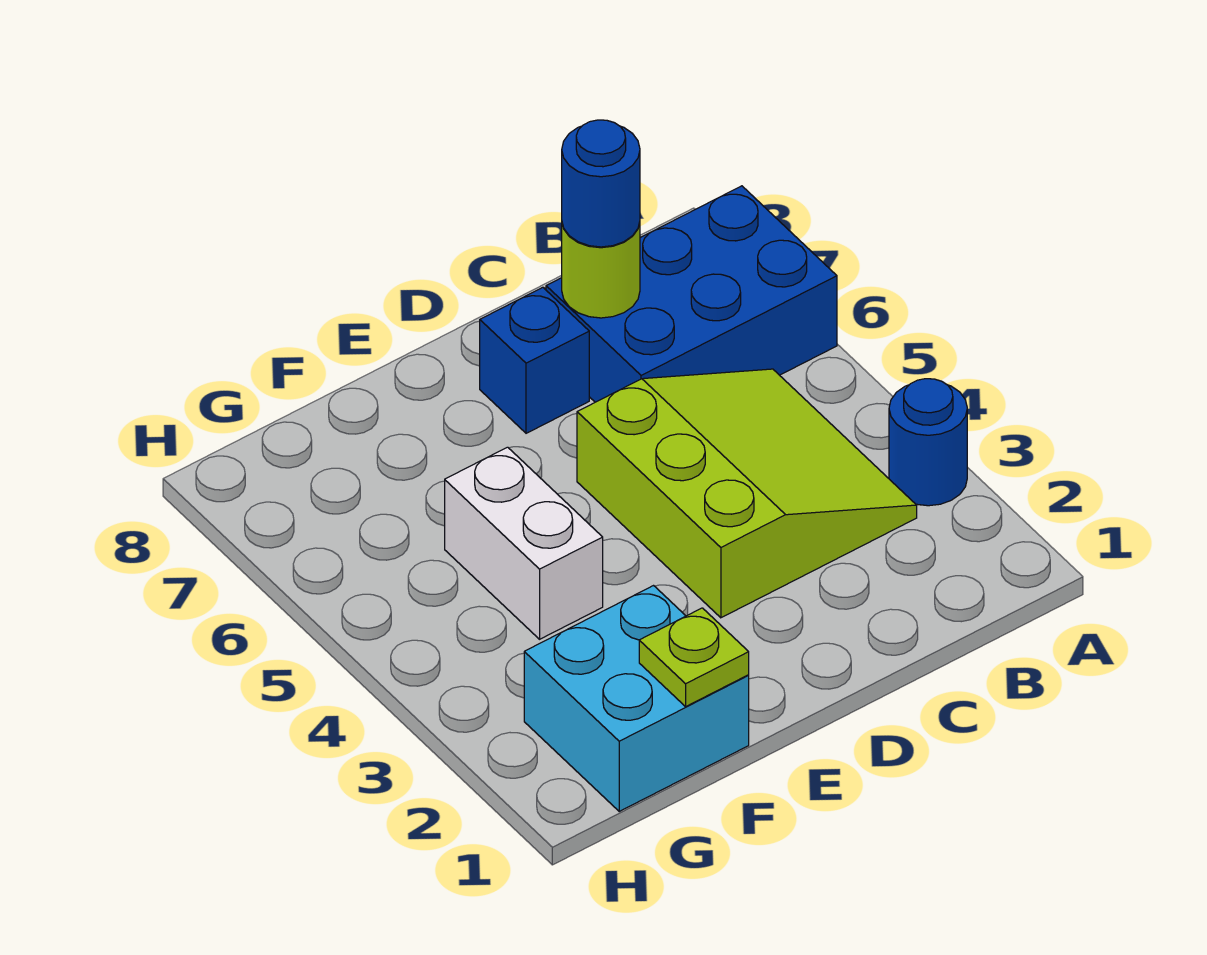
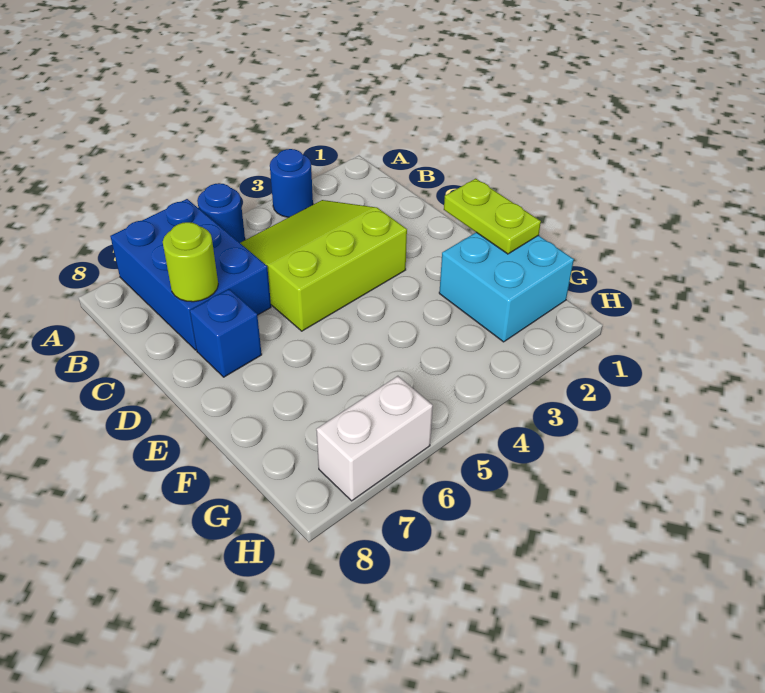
blue round brick C7 level 3 -> blue round brick A5 level 1
lime plate F1 level 2 -> lime plate E1:F1 level 2
white brick F4:F5 level 1 -> white brick H6:H7 level 1

